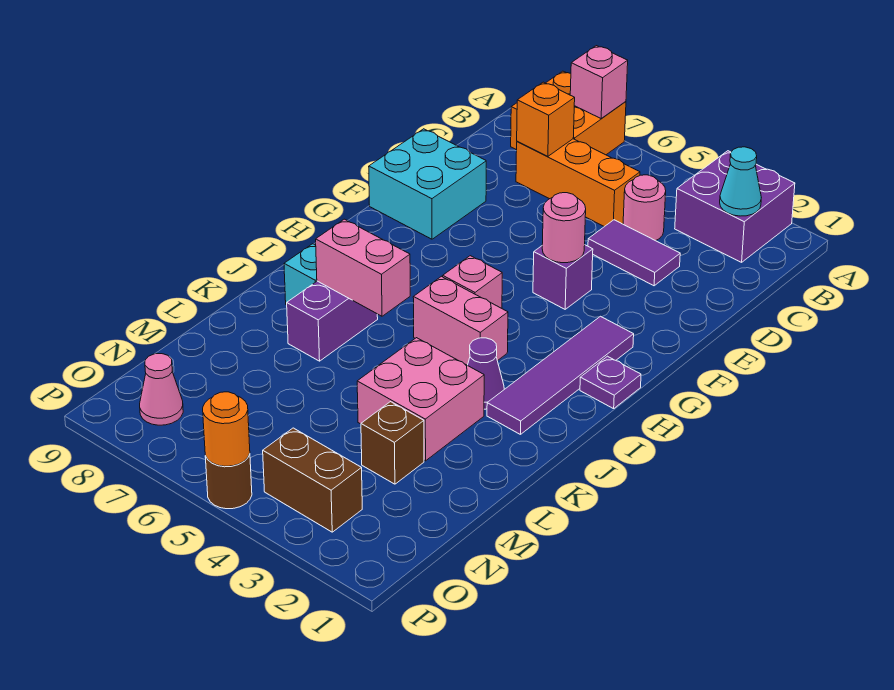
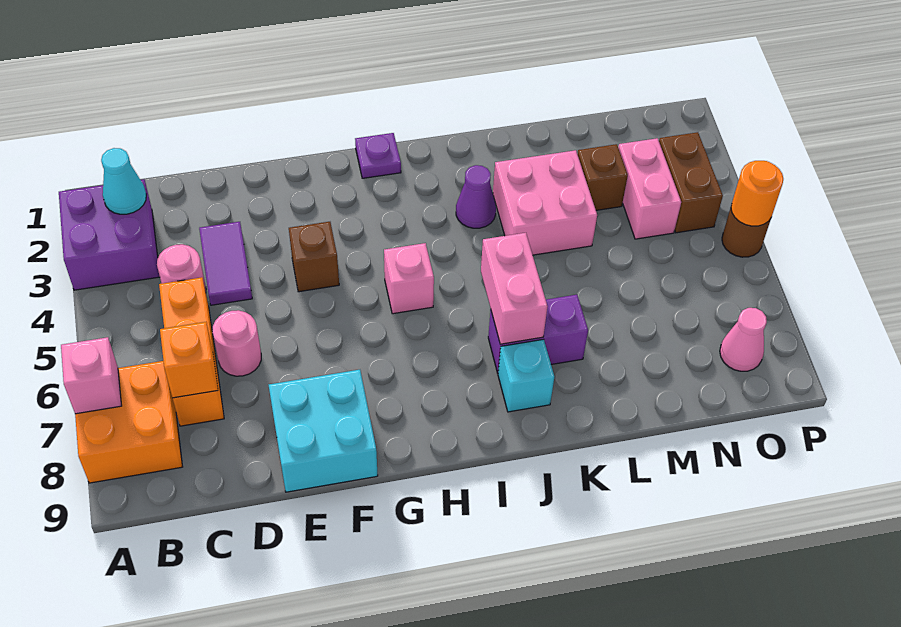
purple brick F4 level 1 -> brown brick F4 level 1
pink round brick F4 level 2 -> pink round brick D6 level 1
purple tile G2:J2 level 1 -> none
pink brick I4:I5 level 1 -> pink brick N3:N4 level 1

